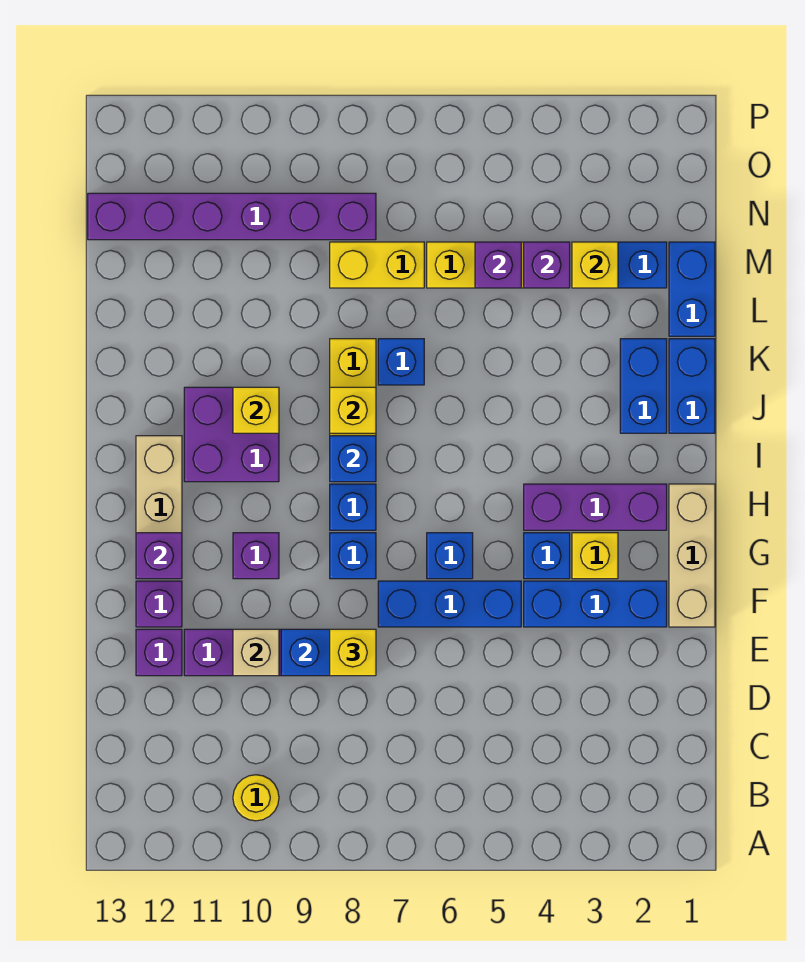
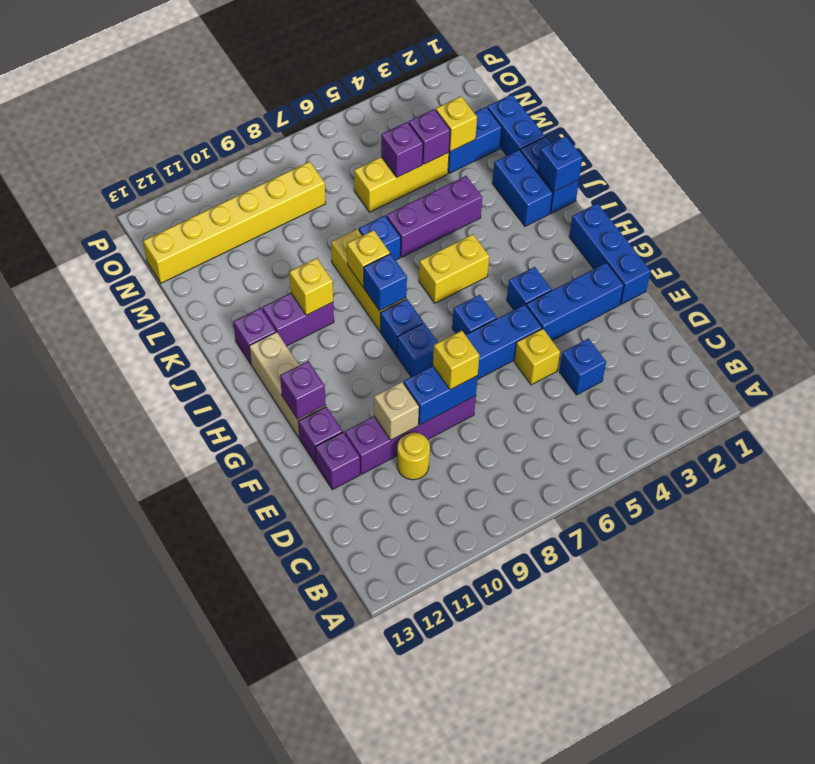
yellow round brick B10 level 1 -> yellow round brick D10 level 1
none -> blue brick D4 level 1
tan brick F1:H1 level 1 -> blue brick F1:H1 level 1
yellow brick G3 level 1 -> yellow brick E5 level 1
purple brick G10 level 1 -> purple brick J12 level 1
purple brick H2:H4 level 1 -> purple brick K4:K6 level 1
purple brick I10:J11 level 1 -> purple brick J10:J11 level 1
none -> blue brick J1 level 2
yellow brick M7:M8 level 1 -> yellow brick I5:I6 level 1
purple brick N8:N13 level 1 -> yellow brick N8:N13 level 1

